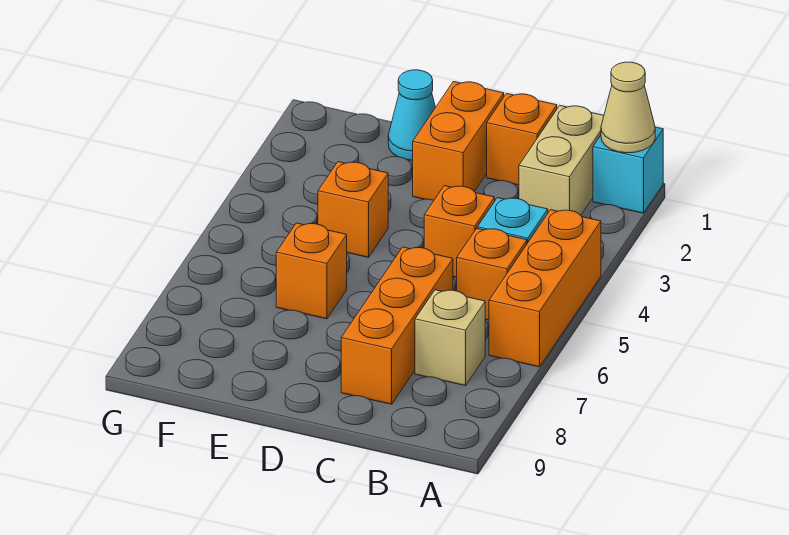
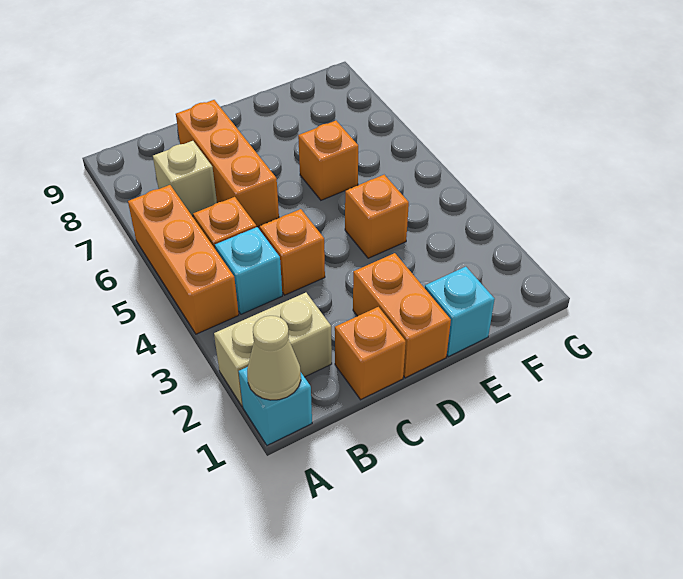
tan brick B1:B2 level 1 -> tan brick A2:B2 level 1
cyan cone E1 level 1 -> cyan brick E1 level 1

